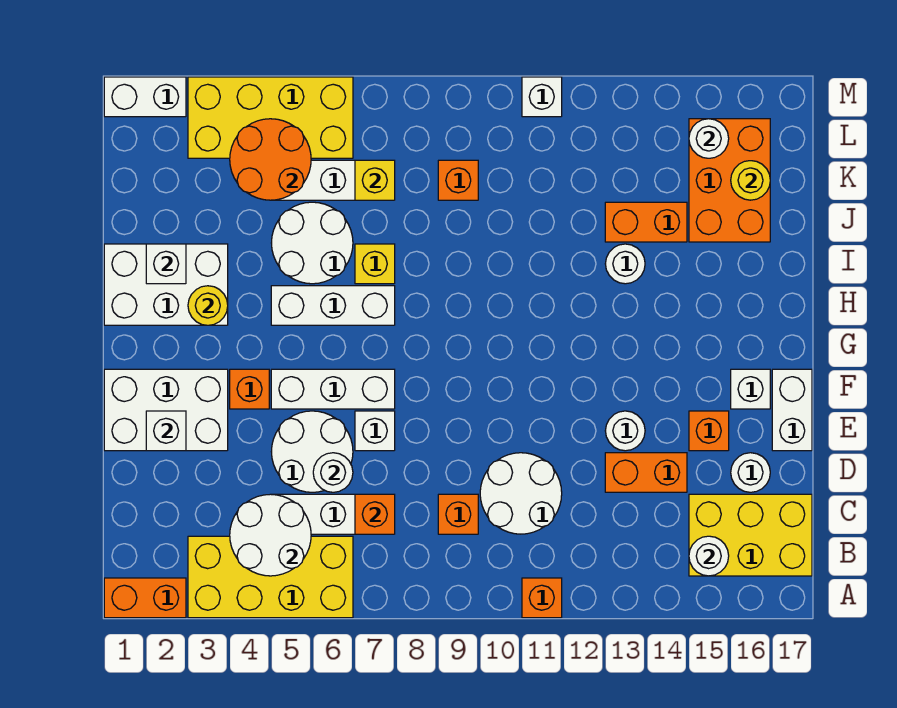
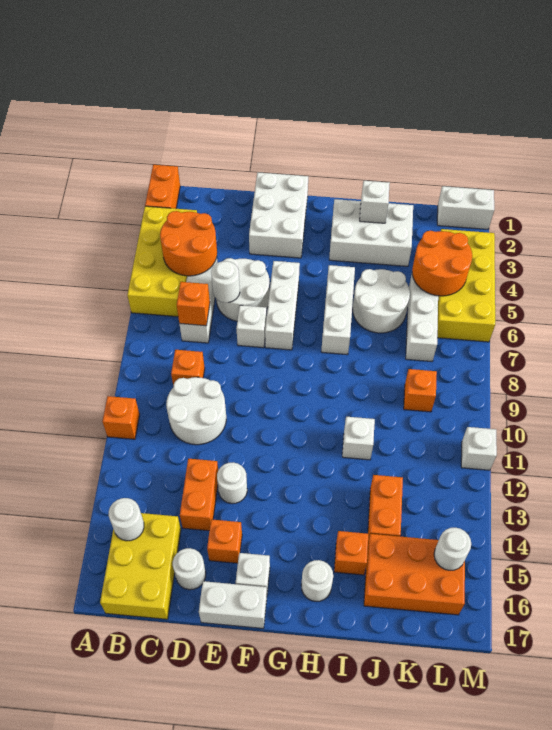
white round brick B4:C5 level 2 -> orange round brick B4:C5 level 2
white brick E2 level 2 -> white brick I11 level 1
orange brick F4 level 1 -> orange brick I15 level 1
white brick H1:I3 level 1 -> white brick H2:J3 level 1
yellow round brick H3 level 2 -> none
yellow brick I7 level 1 -> none
white round brick I13 level 1 -> white round brick H16 level 1
yellow brick K7 level 2 -> none
yellow round brick K16 level 2 -> none
white brick M1:M2 level 1 -> white brick L1:M1 level 1

